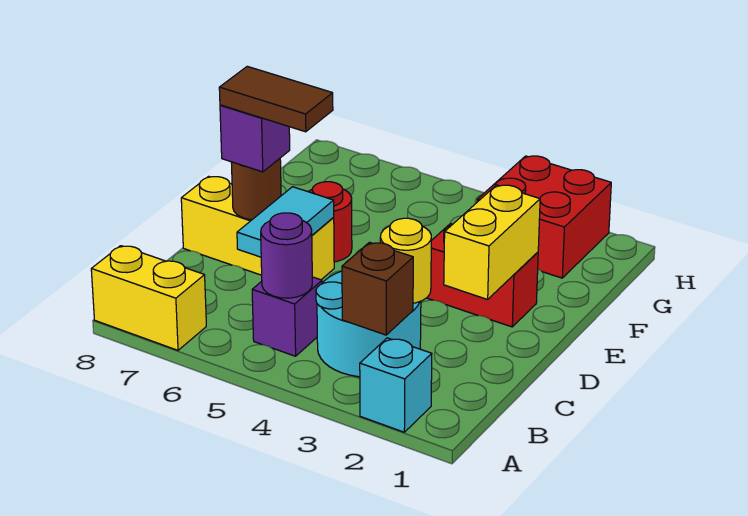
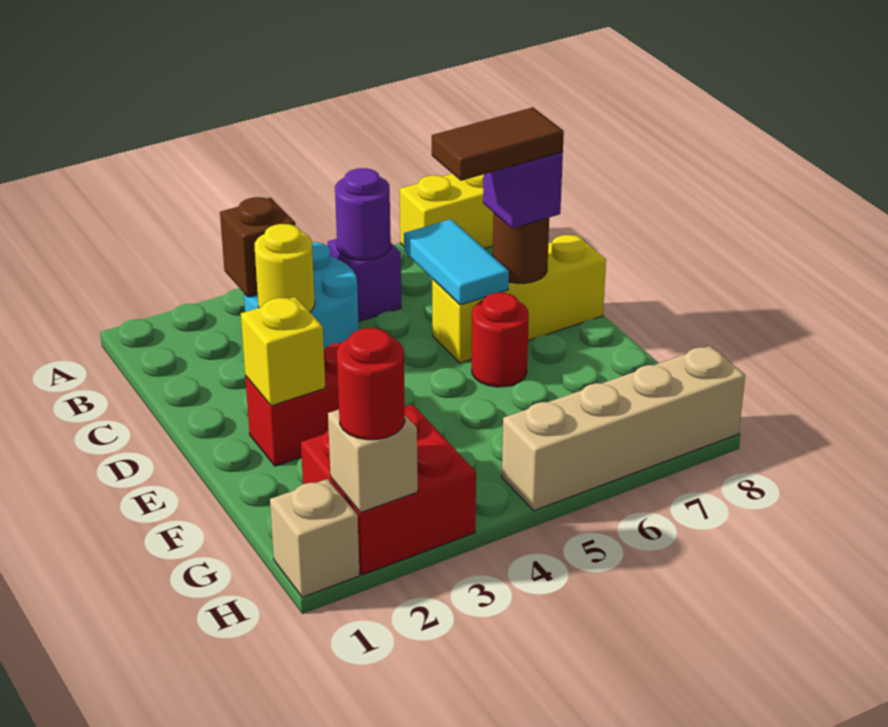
cyan brick A2 level 1 -> none
yellow brick D2:E2 level 2 -> yellow brick E2 level 2
none -> tan brick H1 level 1
none -> tan brick H2 level 2
none -> red round brick H2 level 3
none -> tan brick H5:H8 level 1

